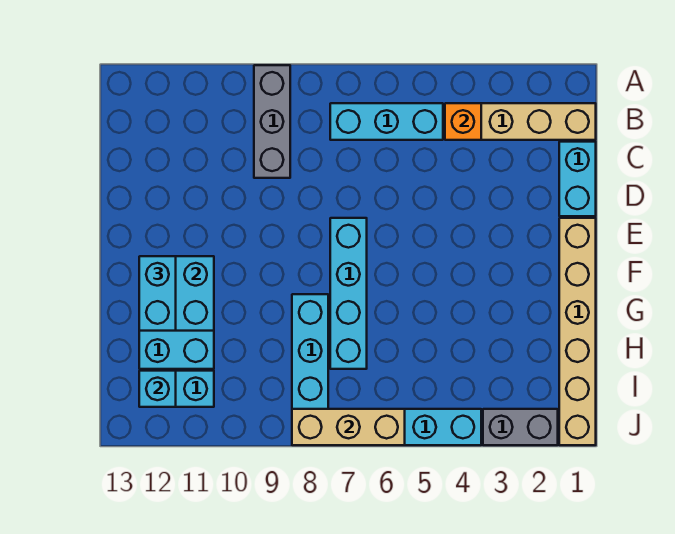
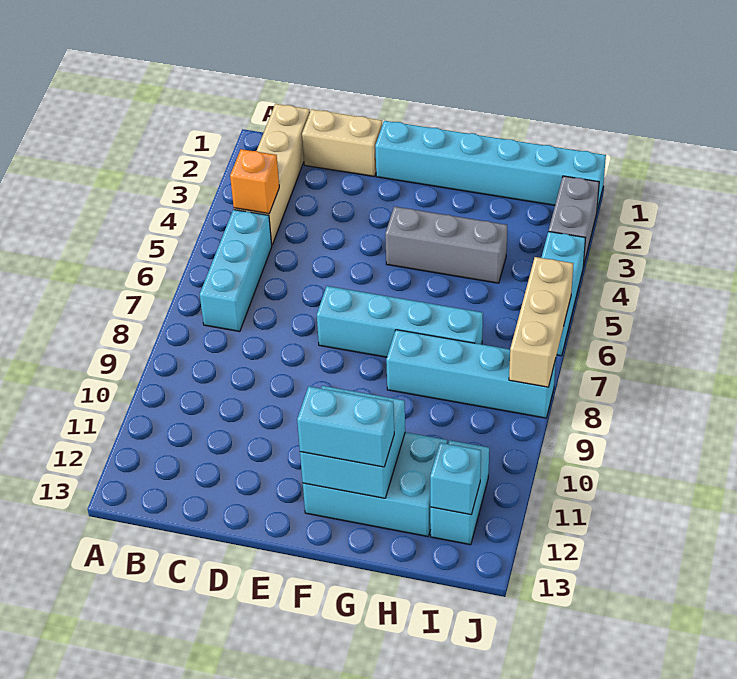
grey brick A9:C9 level 1 -> grey brick F4:H4 level 1
cyan brick C1:D1 level 1 -> tan brick C1:D1 level 1
tan brick E1:J1 level 1 -> cyan brick E1:J1 level 1

